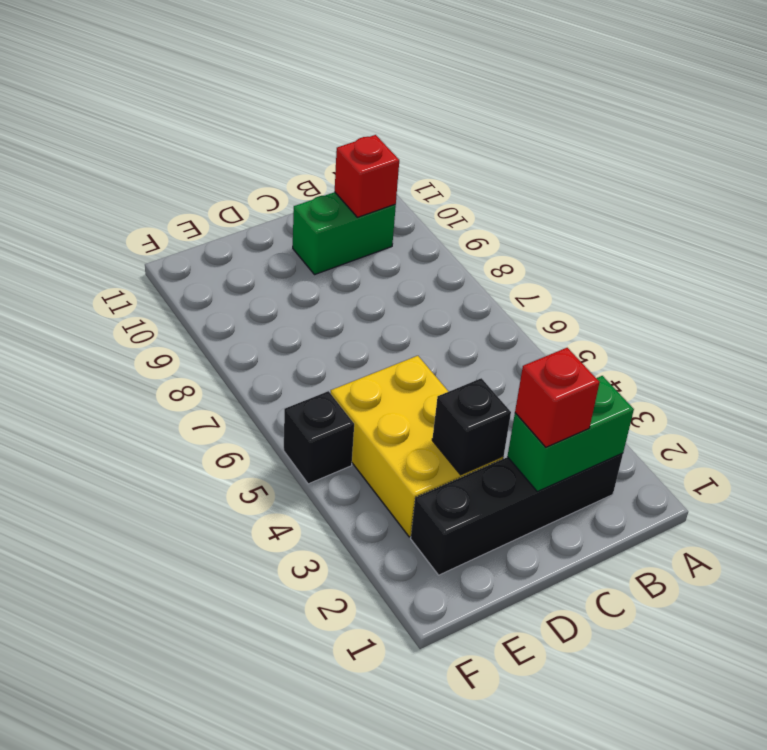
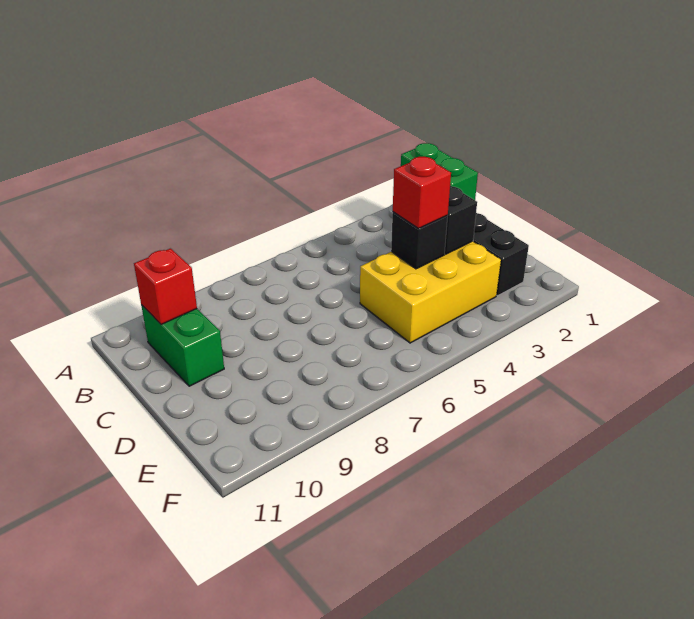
red brick C2 level 3 -> red brick D4 level 3
black brick F5 level 1 -> black brick D4 level 2

